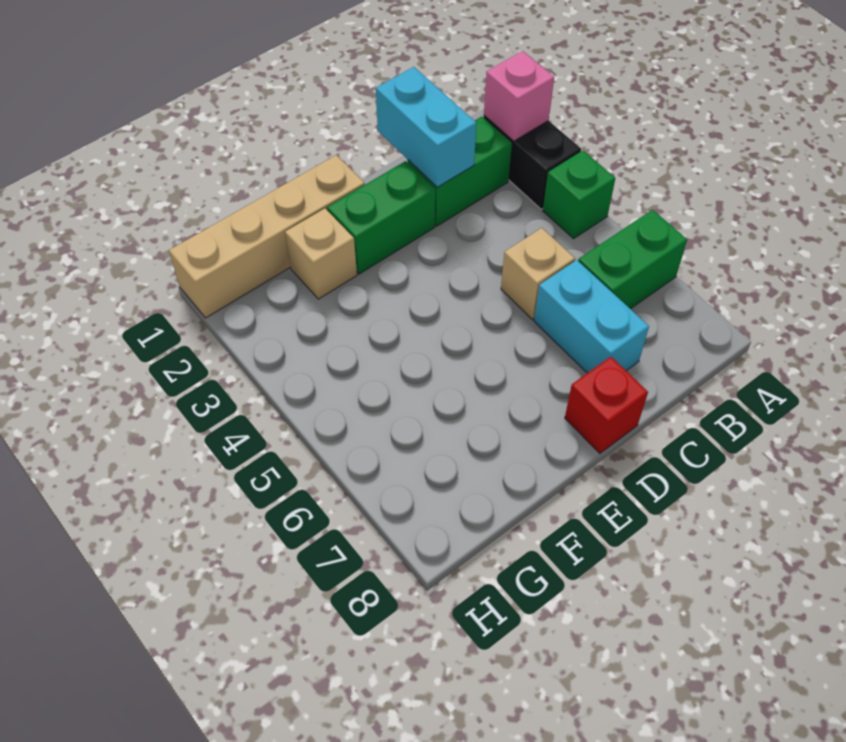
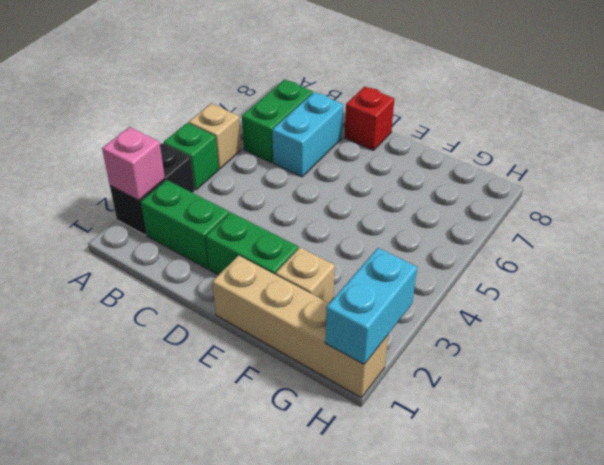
green brick A6:B6 level 1 -> green brick B6:B7 level 1
cyan brick C1:C2 level 2 -> cyan brick H1:H2 level 2
tan brick C5 level 1 -> tan brick A5 level 1

